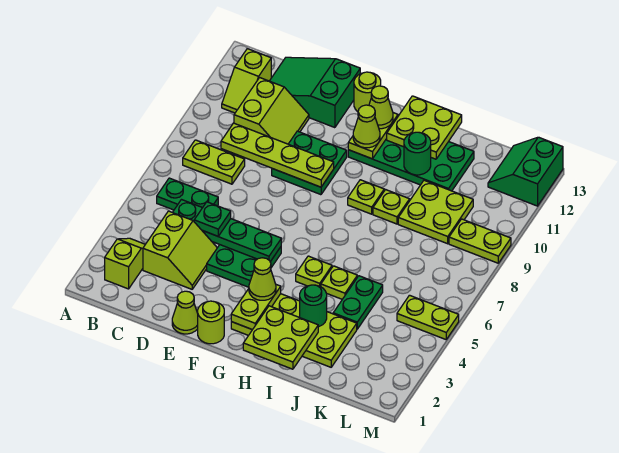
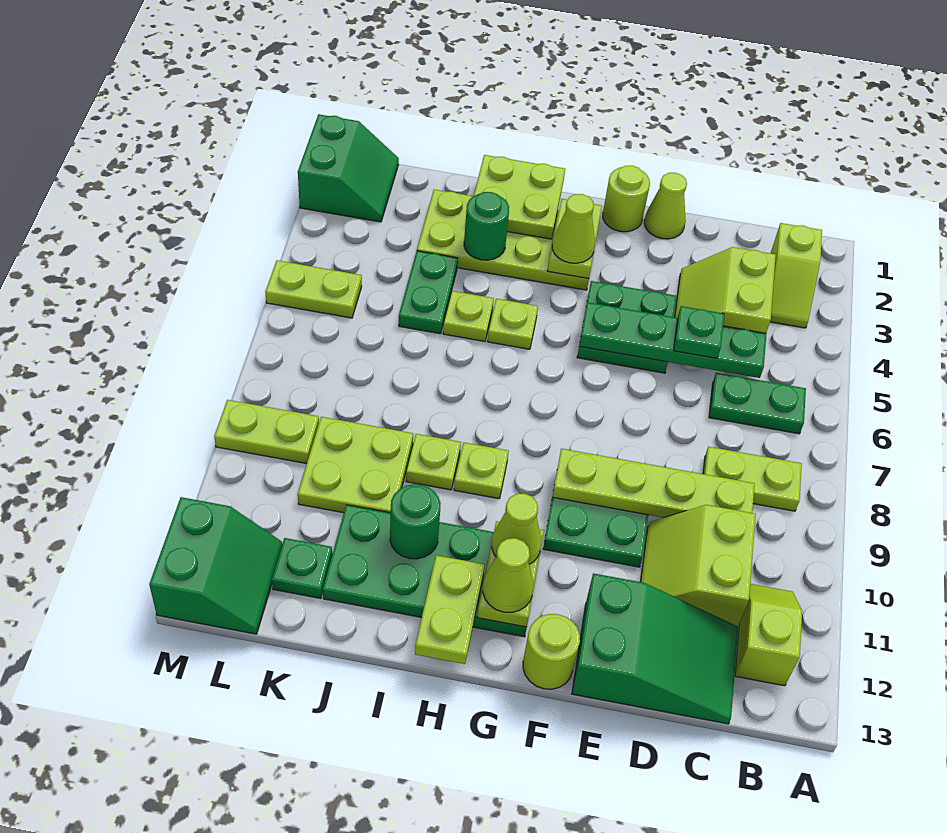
lime plate H12:I13 level 2 -> lime plate H12:H13 level 2
none -> green plate K12 level 1
none -> green slope L1:M2 level 1 top M

